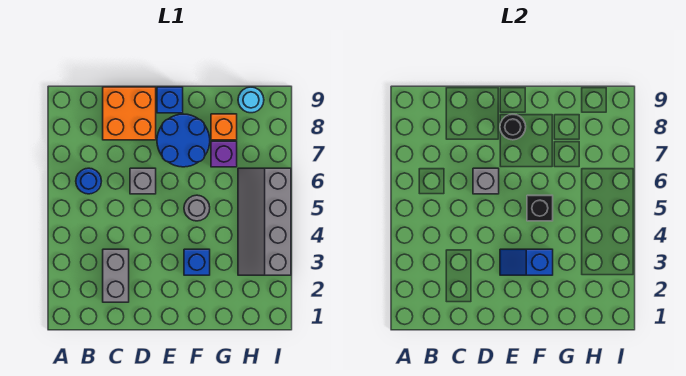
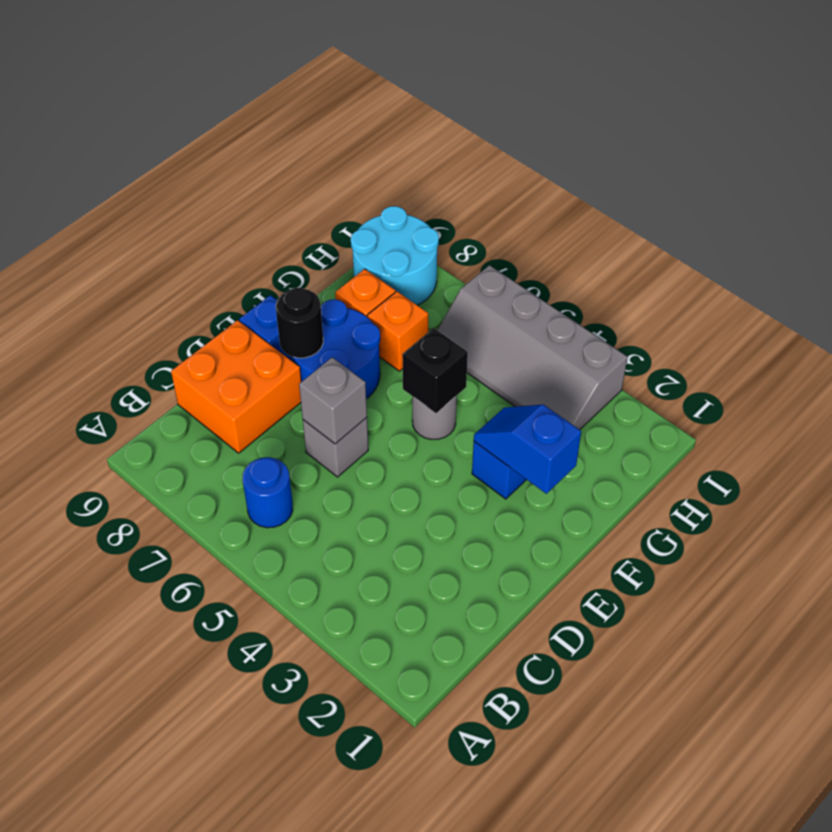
grey brick C2:C3 level 1 -> none
blue slope E3:F3 level 2 top F -> blue slope F2:F3 level 2 top 2
purple brick G7 level 1 -> orange brick G7 level 1
cyan round brick H9 level 1 -> cyan round brick H8:I9 level 1

